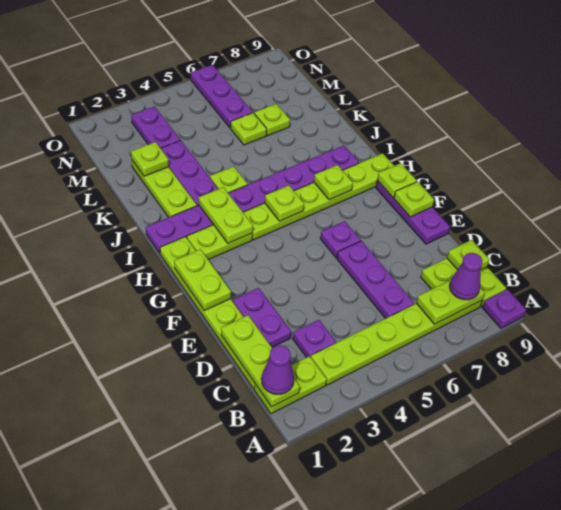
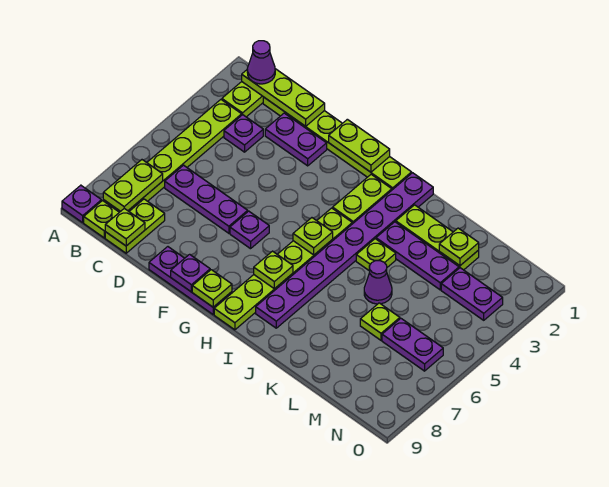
purple cone B8 level 3 -> purple cone K5 level 1
lime plate F9 level 2 -> purple plate F9 level 2
lime plate H3:I3 level 2 -> none
lime plate L7 level 1 -> none
purple plate M6:O6 level 1 -> purple plate M6:N6 level 1

